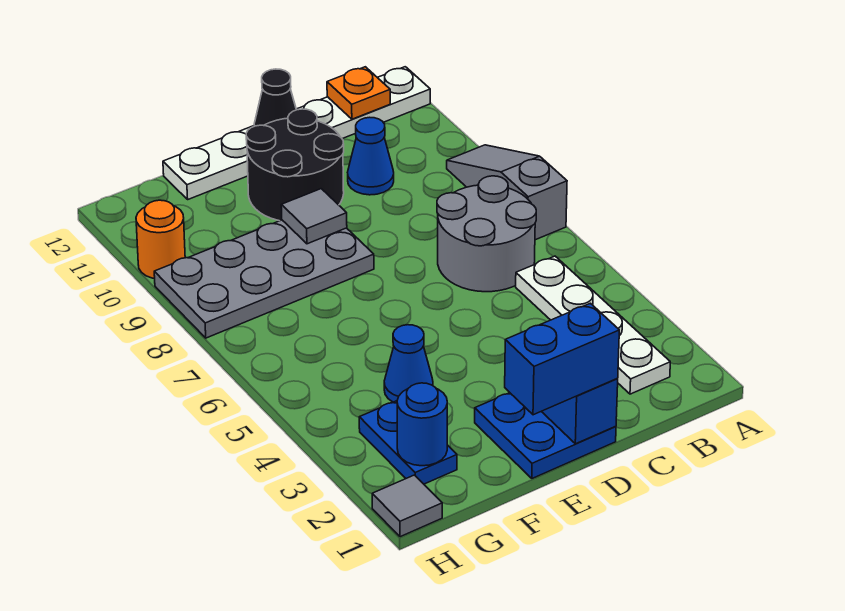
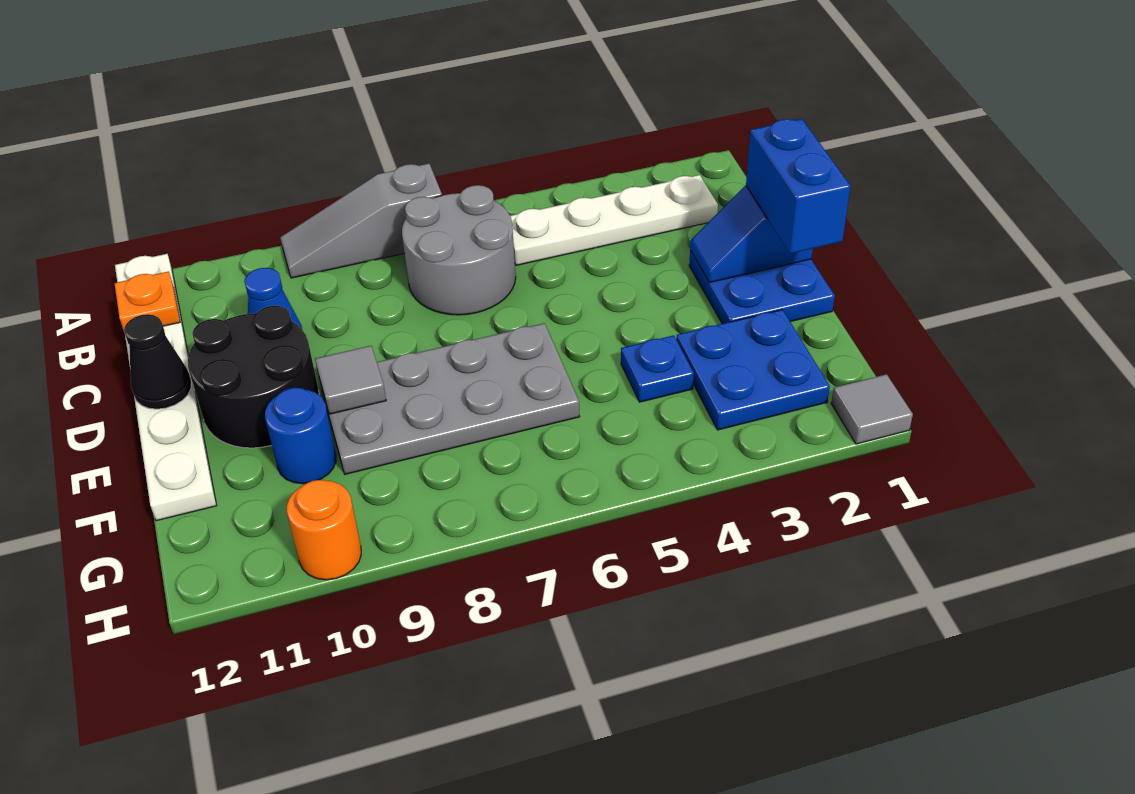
grey plate E8:H9 level 1 -> grey plate E6:F9 level 1
blue cone F4 level 1 -> blue plate F4 level 1
blue plate G2:G3 level 1 -> blue plate F2:G3 level 1
blue round brick G2 level 2 -> blue round brick F10 level 1

